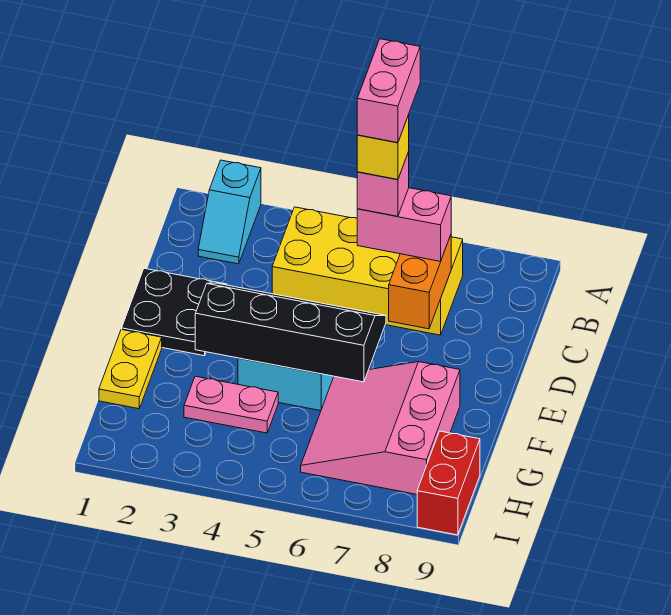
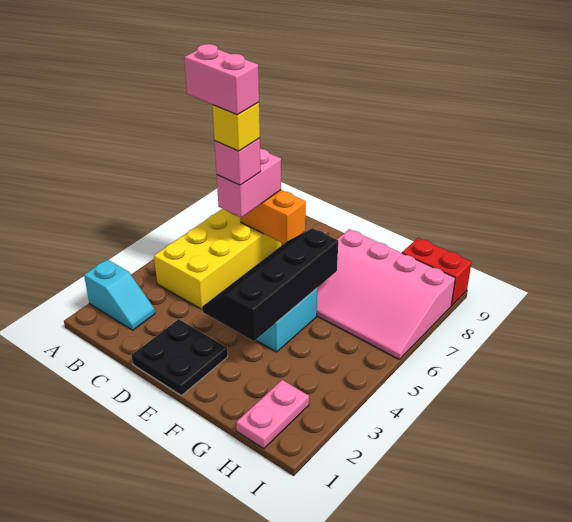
yellow plate F1:G1 level 1 -> none
pink slope F6:H8 level 1 top 8 -> pink slope F6:I8 level 1 top 8
pink plate G3:G4 level 1 -> pink plate H1:H2 level 1

